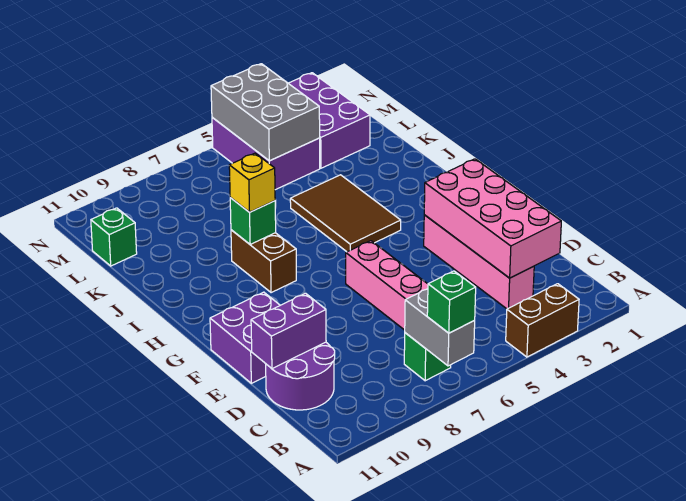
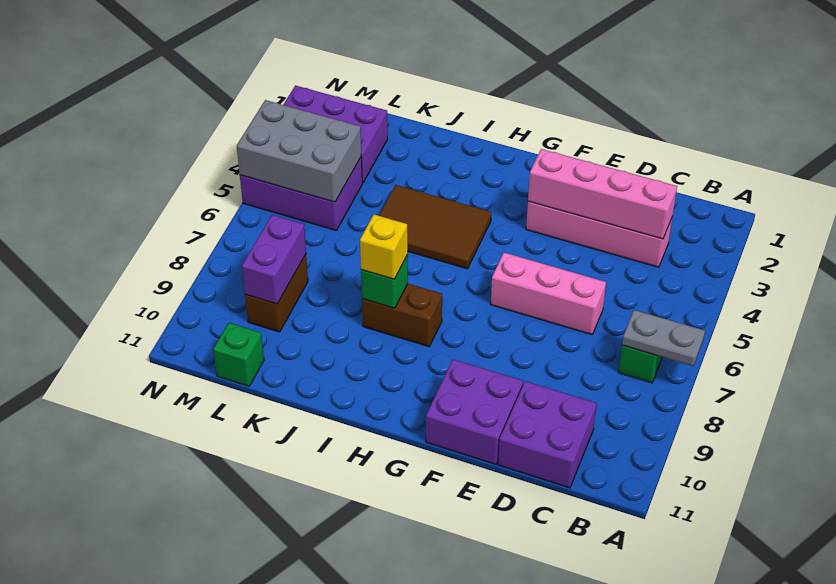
brown brick A3:A4 level 1 -> brown brick L8:L9 level 1
grey brick A7:B7 level 2 -> grey plate A7:B7 level 2
green brick A7 level 3 -> none
pink brick C2:F3 level 2 -> pink brick C3:F3 level 2
purple round brick C10:D11 level 1 -> purple brick C10:D11 level 1
purple brick D10:D11 level 2 -> purple brick L8:L9 level 2

